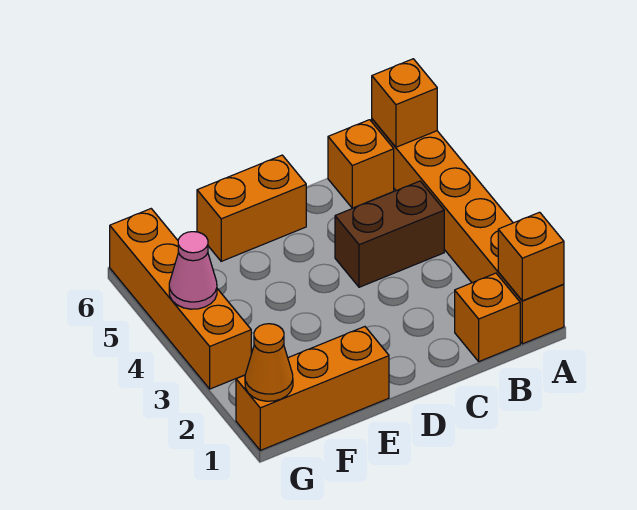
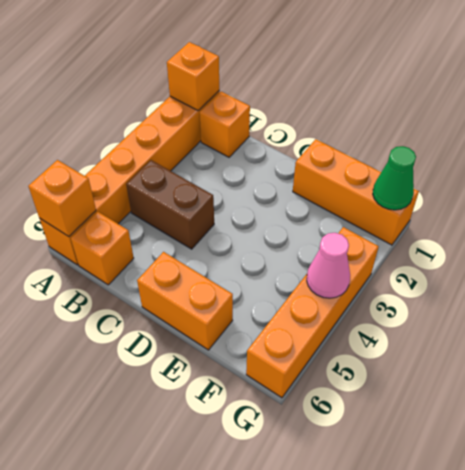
orange cone G1 level 2 -> green cone G1 level 2

